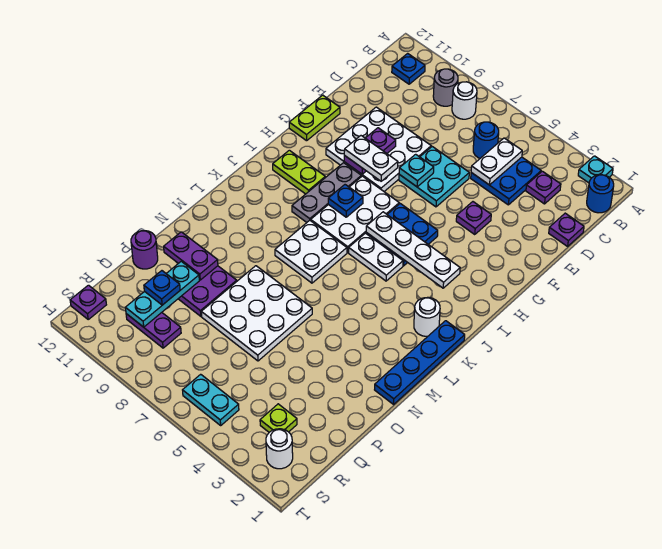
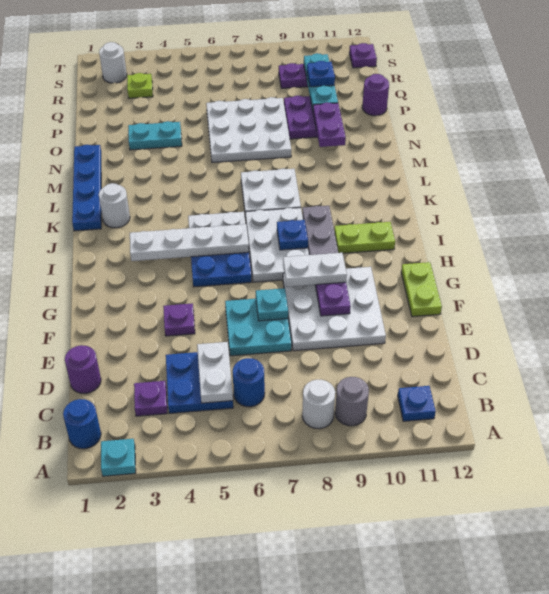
purple plate D1 level 1 -> purple round brick D1 level 1
purple plate O10:O11 level 2 -> purple plate N10:O10 level 2
cyan plate S5:S6 level 1 -> cyan plate O3:O4 level 1

